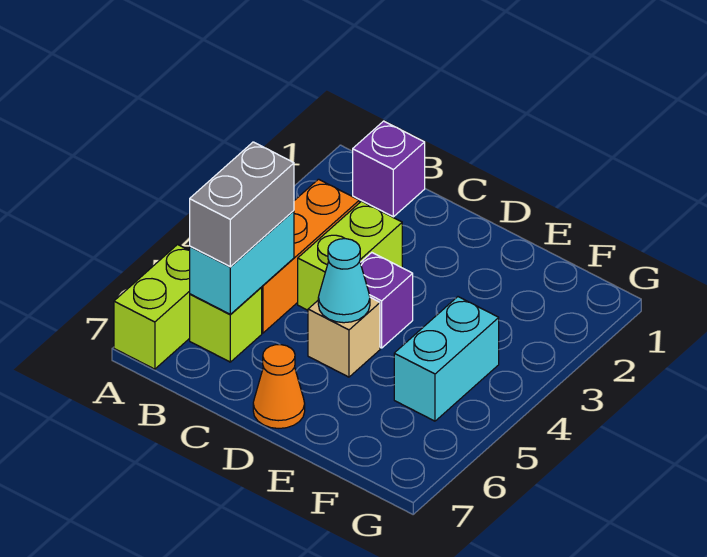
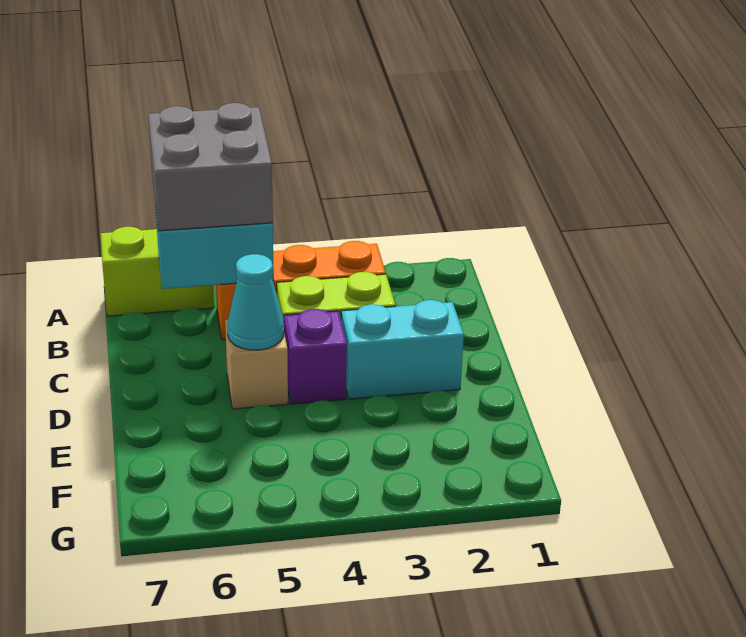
purple brick B1 level 1 -> none
grey brick B5:B6 level 3 -> grey brick A5:B6 level 3
lime brick B6 level 1 -> none
orange cone D7 level 1 -> none
cyan brick F4:F5 level 1 -> cyan brick D2:D3 level 1

